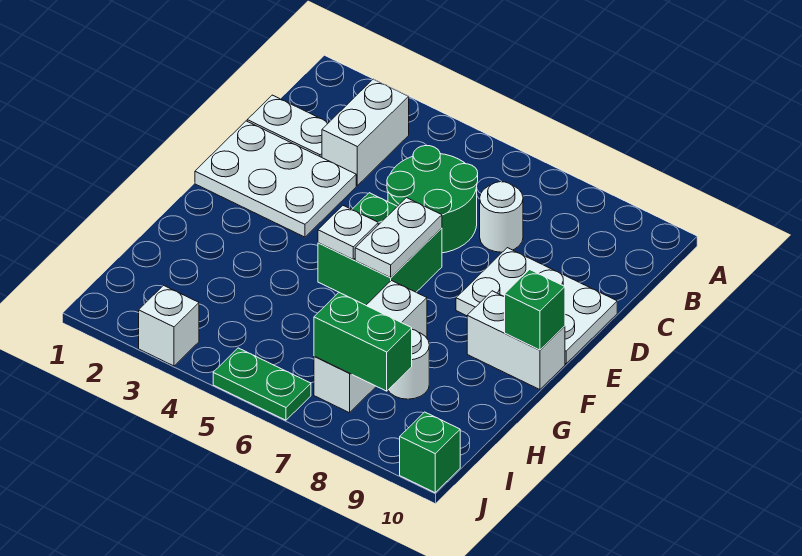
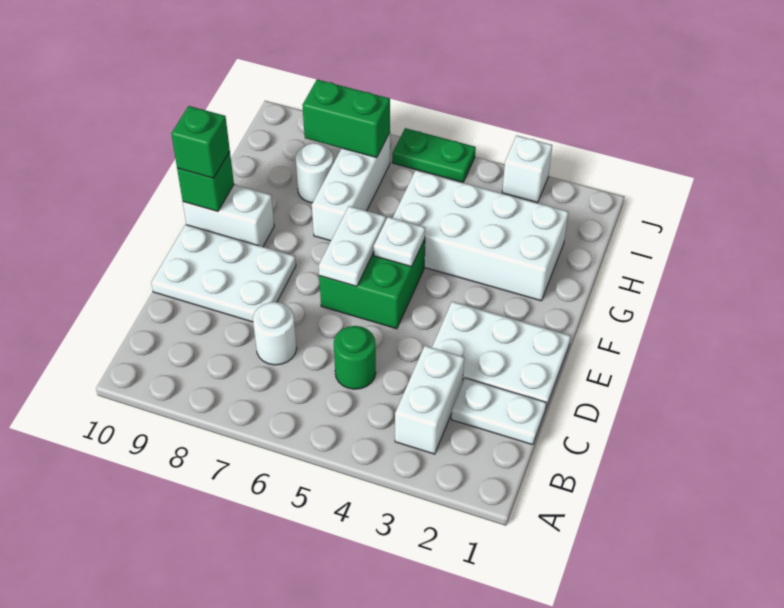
green round brick C5:D6 level 1 -> green round brick C5 level 1
none -> white brick G2:H5 level 1
green brick J10 level 1 -> green brick F10 level 3

